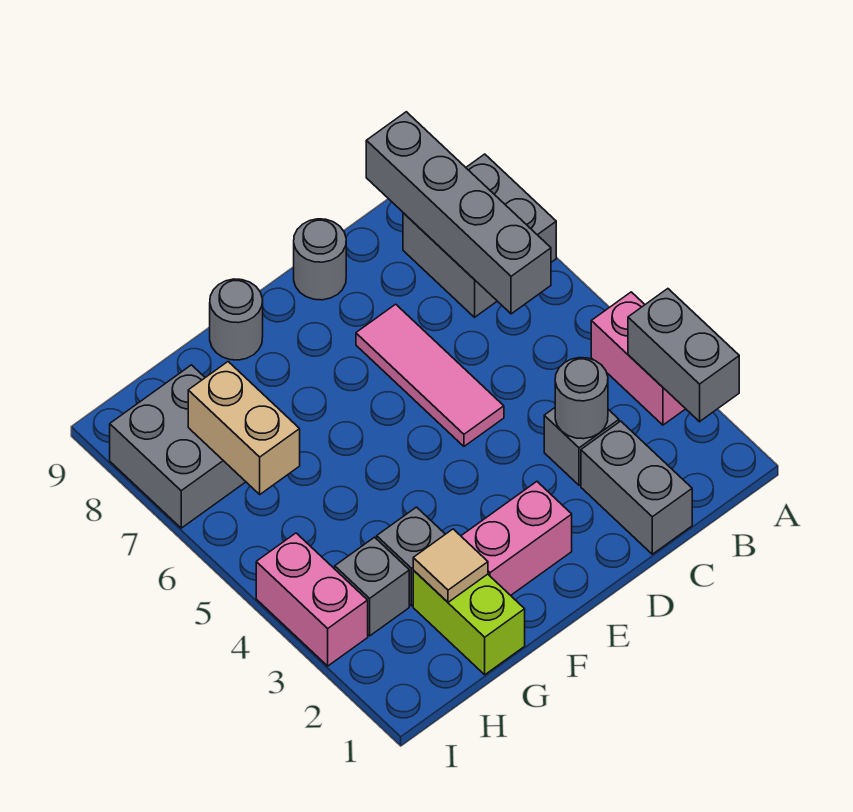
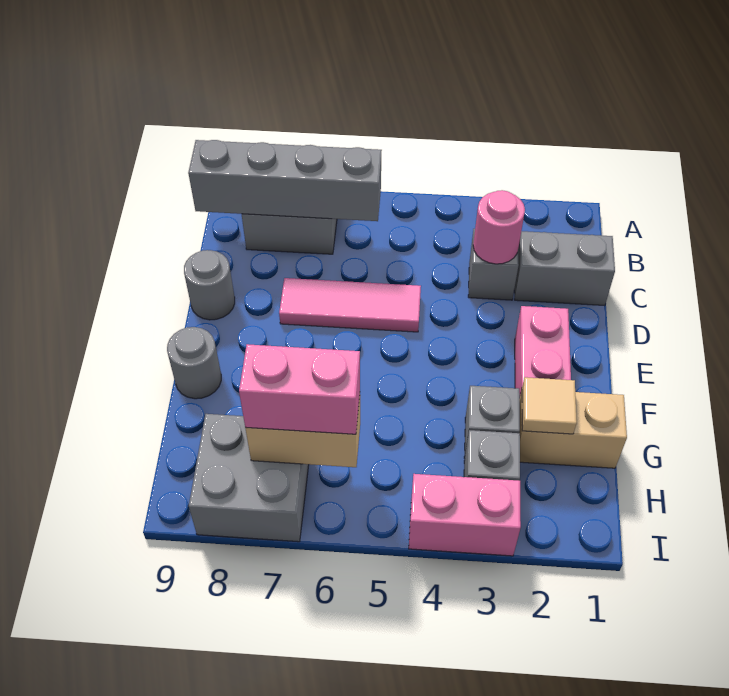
grey brick A2:A3 level 2 -> none
pink brick A3:A4 level 1 -> pink brick H6:H7 level 3
grey round brick C3 level 2 -> pink round brick C3 level 2
lime brick G1:G2 level 1 -> tan brick G1:G2 level 1

